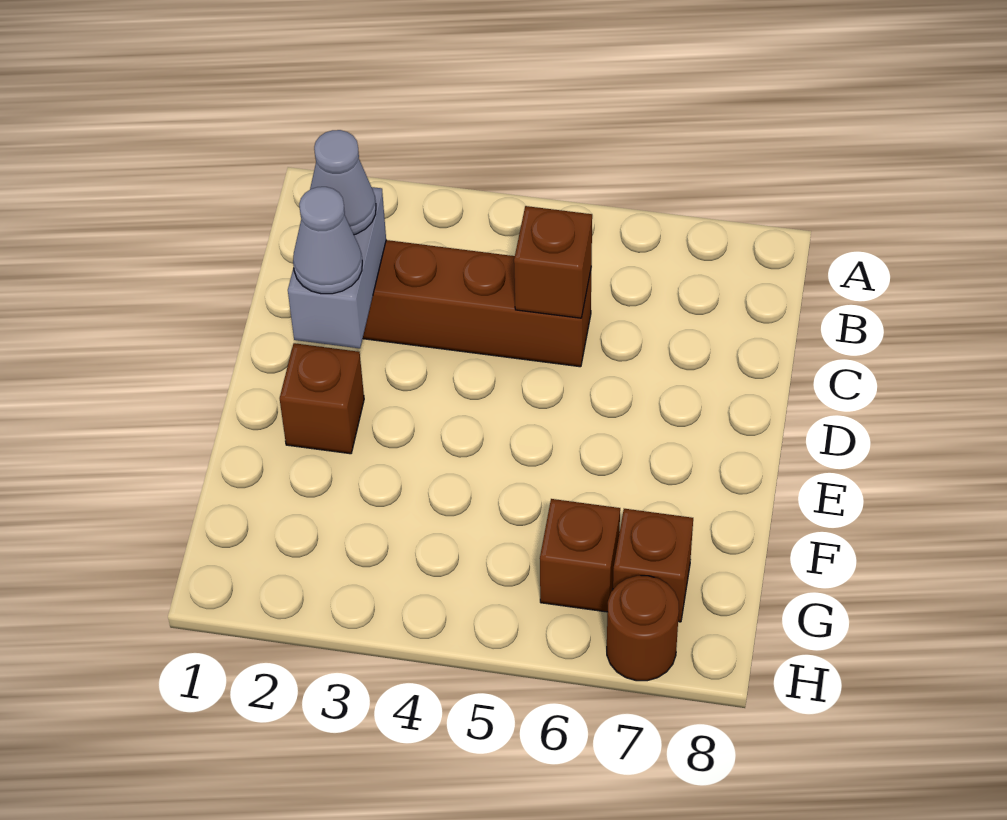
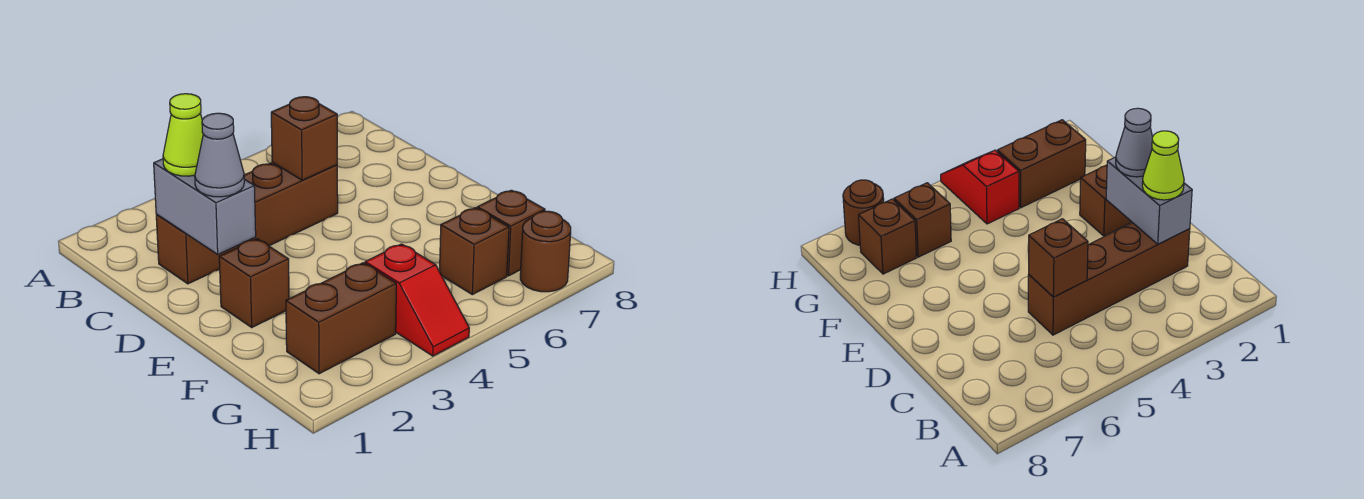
grey cone C2 level 3 -> lime cone C2 level 3
none -> brown brick G2:G3 level 1
none -> red slope G4:H4 level 1 top G

